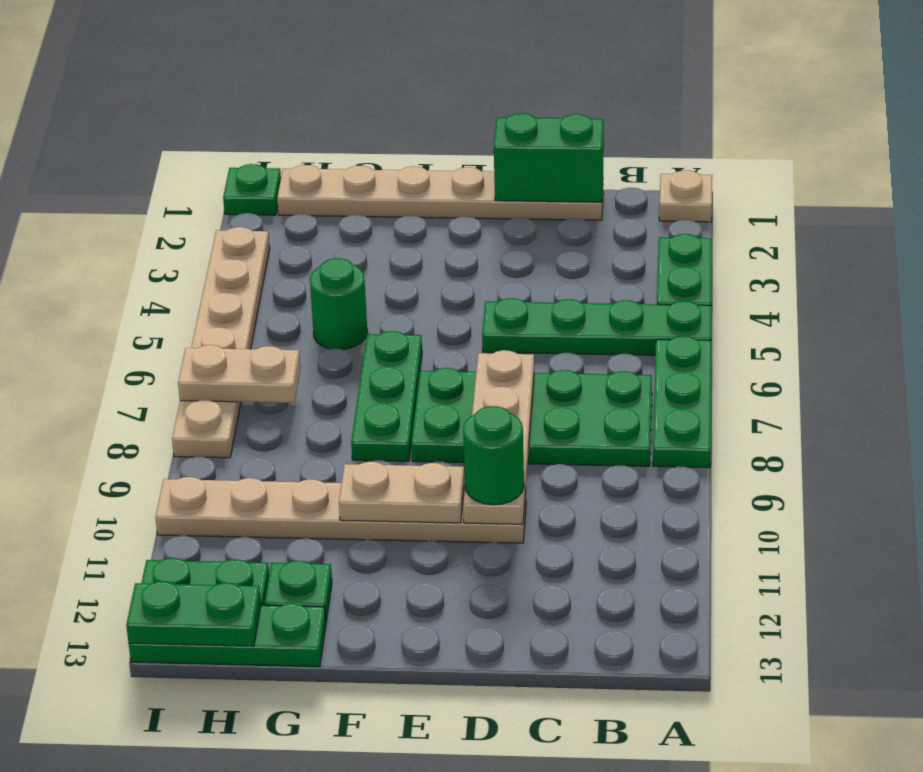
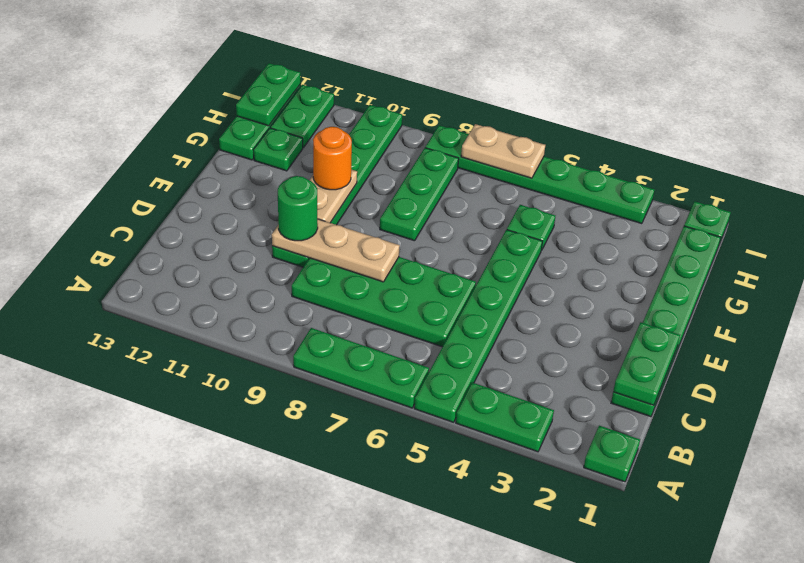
tan plate A1 level 1 -> green plate A1 level 1
green plate A5:D5 level 1 -> green plate A5:F5 level 1
green plate B7:E8 level 1 -> green plate C6:D9 level 1
tan plate C1:H1 level 1 -> green plate C1:H1 level 1
green brick C1:D1 level 2 -> green plate C1:D1 level 2
tan plate D7:D10 level 2 -> tan plate D8:D10 level 2
tan plate D10:I10 level 1 -> green plate D10:I10 level 1
green plate F6:F8 level 1 -> green plate F8:H8 level 1
none -> orange round brick F10 level 3
green round brick G5 level 1 -> green plate G5 level 1
tan plate H7:I7 level 2 -> tan plate I6:I7 level 2
tan plate I3:I8 level 1 -> green plate I3:I8 level 1

